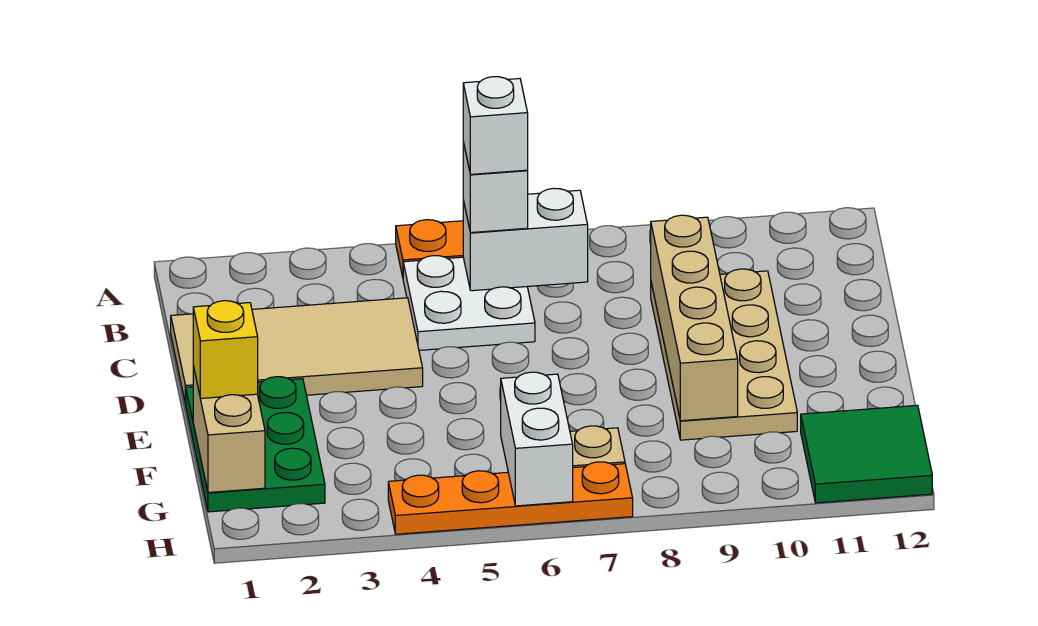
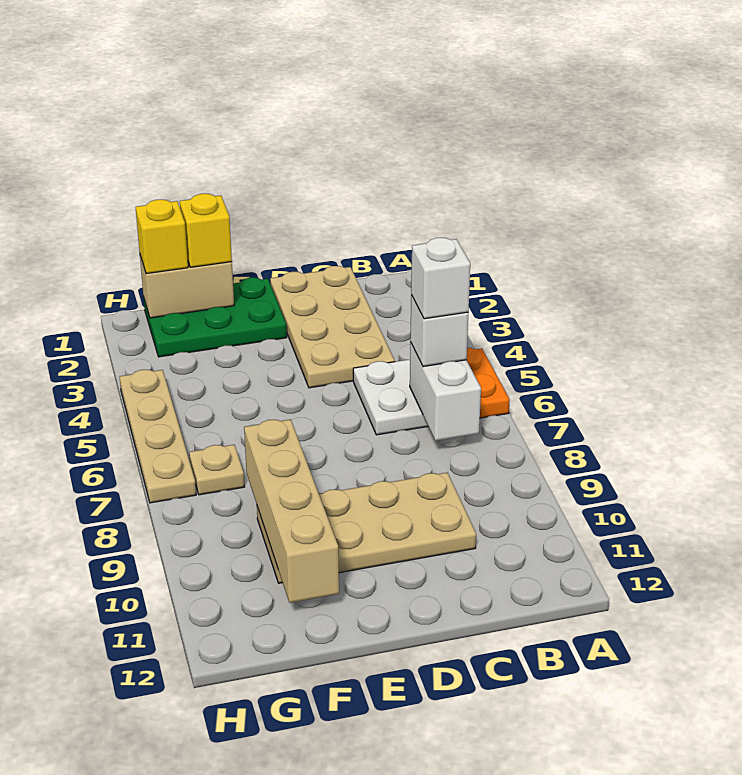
tan tile C1:D4 level 1 -> tan plate C1:D4 level 1
tan brick C9:F9 level 2 -> tan brick F8:F11 level 2
none -> yellow brick G1 level 3
white brick G6:H6 level 2 -> none
green tile G11:H12 level 1 -> none
orange plate H4:H7 level 1 -> tan plate H4:H7 level 1

